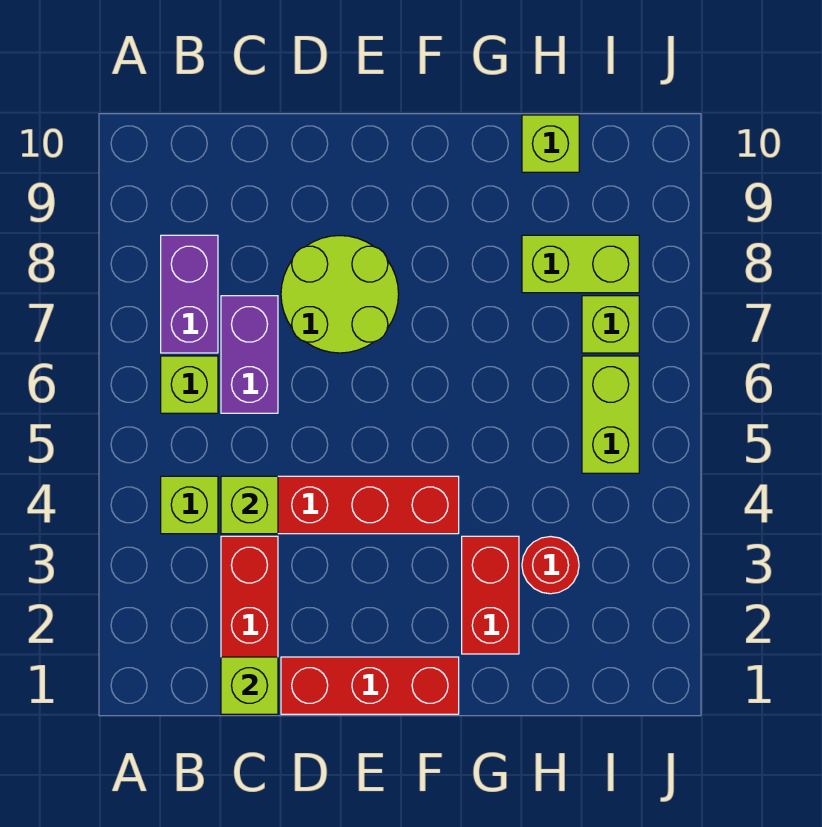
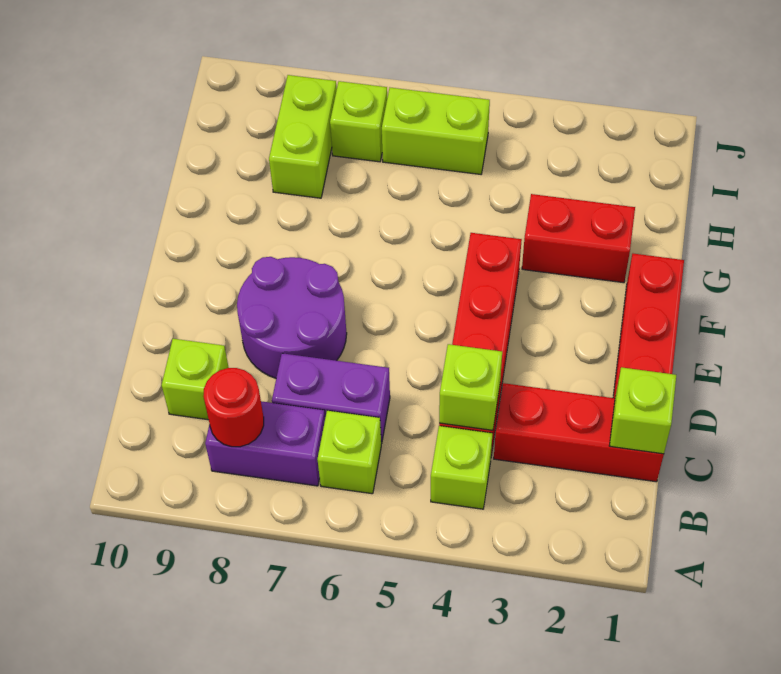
lime round brick D7:E8 level 1 -> purple round brick D7:E8 level 1
red round brick H3 level 1 -> red round brick B8 level 2
lime brick H10 level 1 -> lime brick C9 level 1

